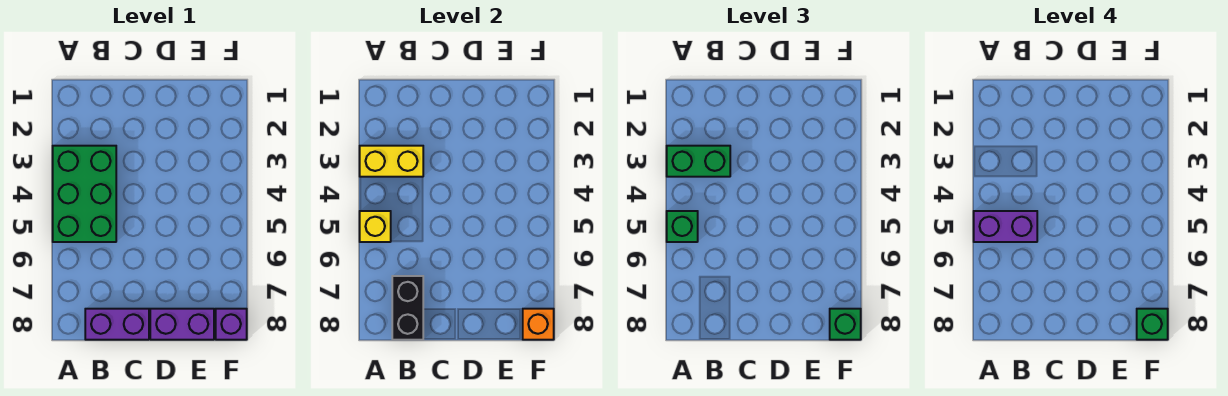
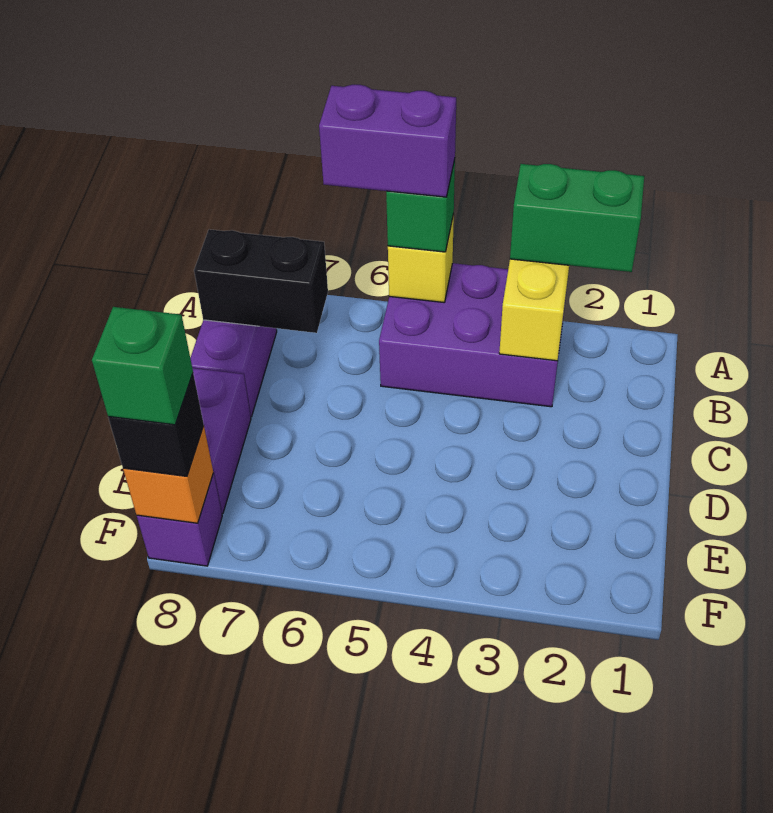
green brick A3:B5 level 1 -> purple brick A3:B5 level 1
green brick A3:B3 level 3 -> green brick A2:A3 level 3
purple brick A5:B5 level 4 -> purple brick A5:A6 level 4
green brick F8 level 3 -> black brick F8 level 3

